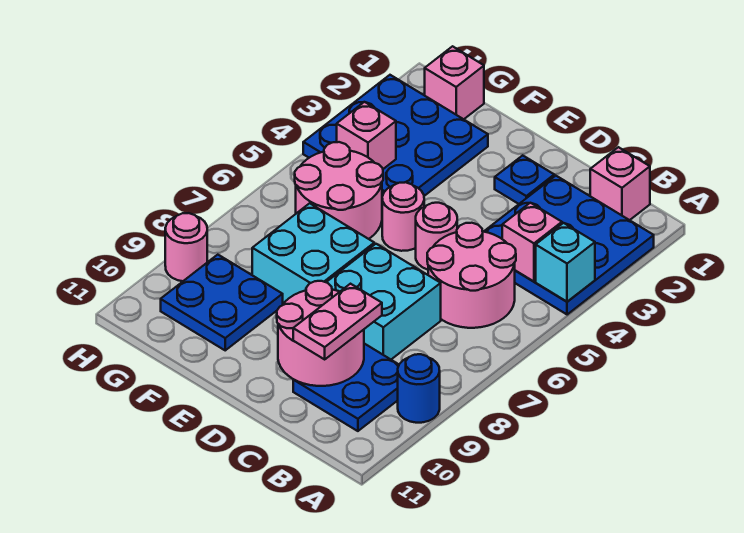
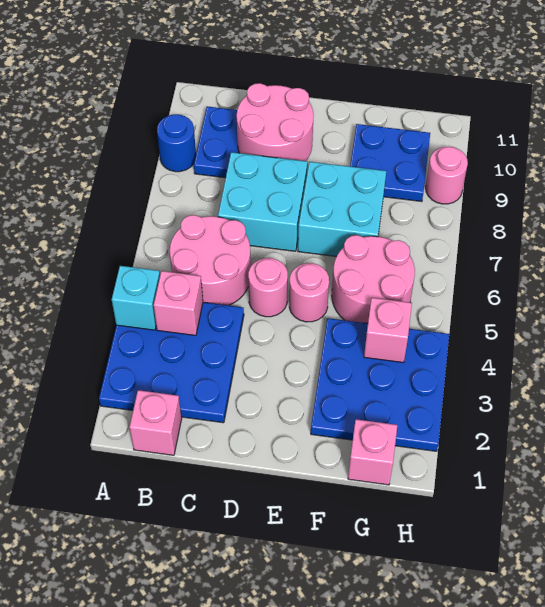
pink plate C9:C10 level 3 -> none
blue plate D2 level 1 -> none

